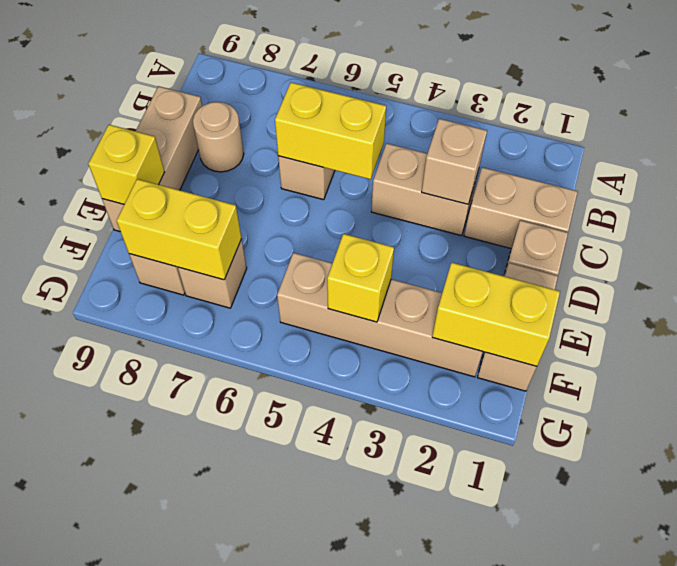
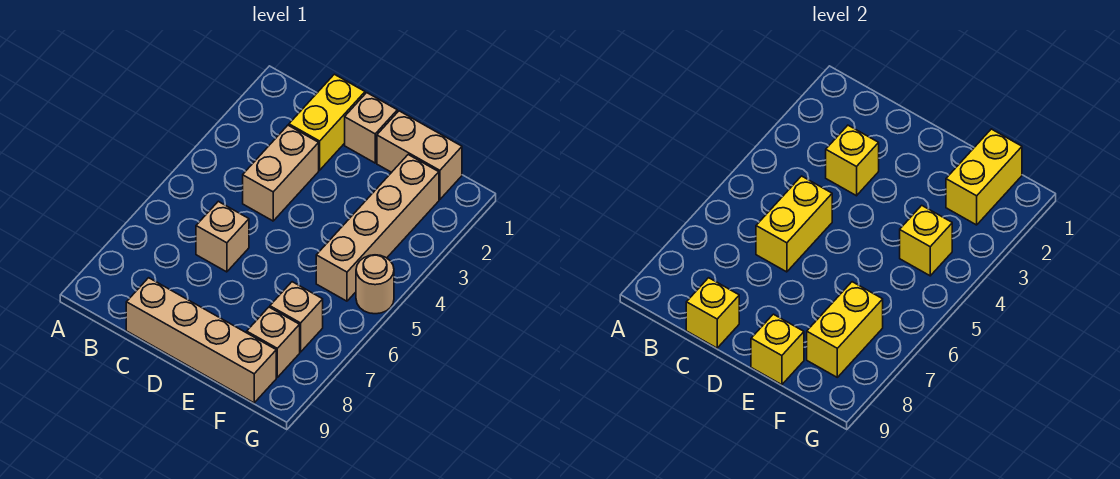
tan brick C1:C2 level 1 -> yellow brick C1:C2 level 1
tan brick C3 level 2 -> yellow brick C3 level 2
tan round brick C8 level 1 -> tan round brick G5 level 1
tan brick C9:E9 level 1 -> tan brick C9:F9 level 1
none -> yellow brick C9 level 2

